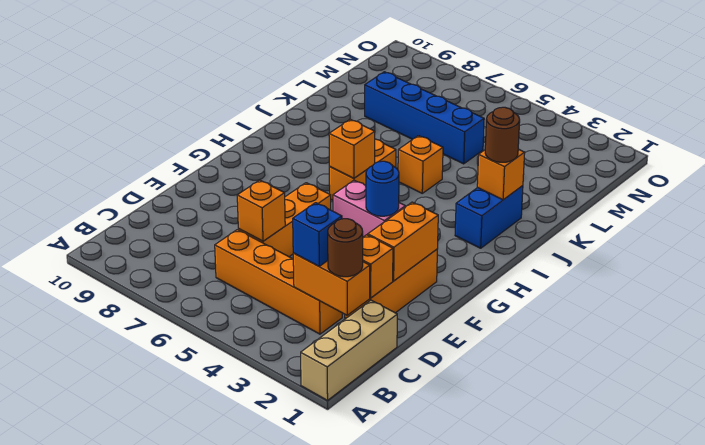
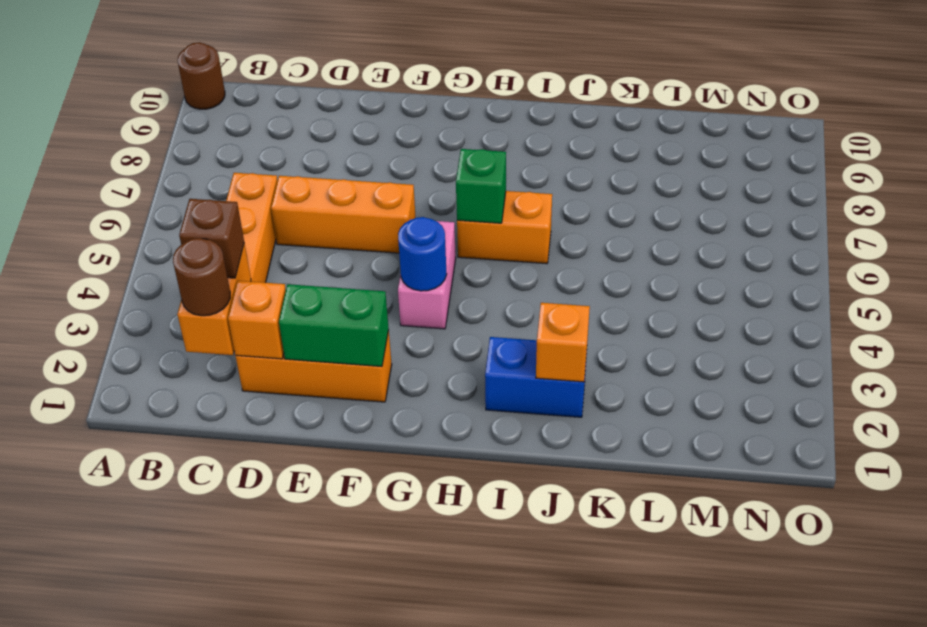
tan brick A1:C1 level 1 -> none
blue brick C3 level 3 -> brown brick C3 level 3
orange brick D6 level 2 -> none
orange brick E2:F2 level 2 -> green brick E2:F2 level 2
orange brick H6 level 2 -> green brick H6 level 2
brown round brick J2 level 3 -> brown round brick A10 level 1
orange brick J5 level 1 -> none
blue brick L5:L8 level 1 -> none

